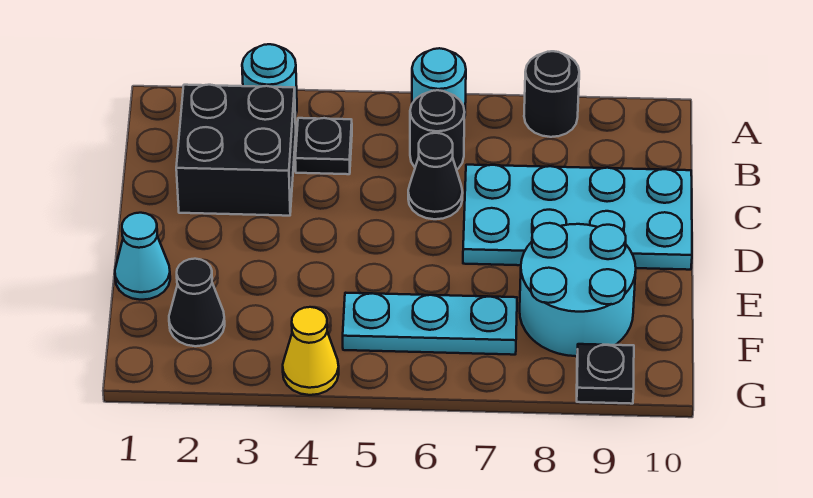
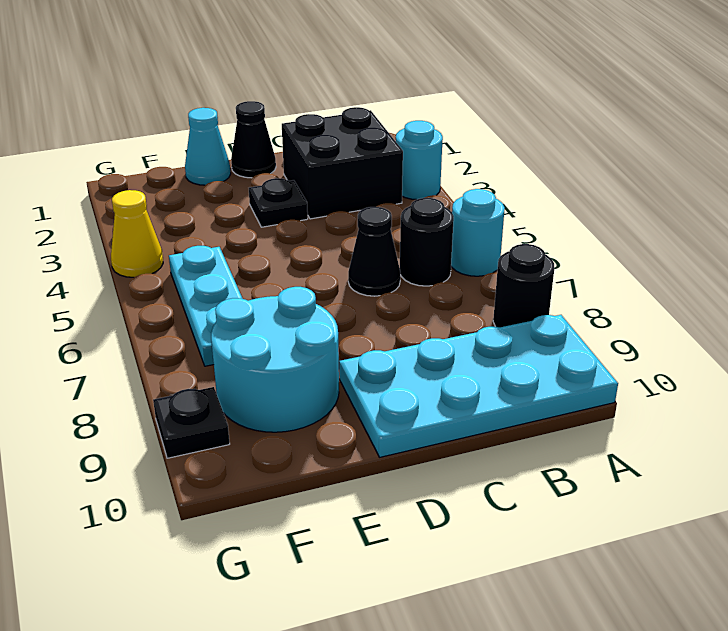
black plate B4 level 1 -> black plate D3 level 1
cyan plate C7:D10 level 1 -> cyan plate A9:D10 level 1
black cone F2 level 1 -> black cone D1 level 1

